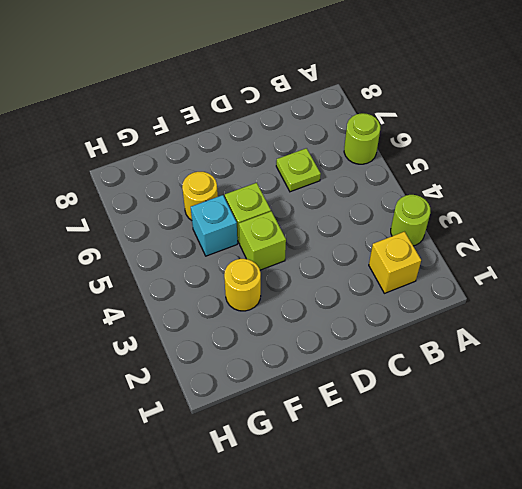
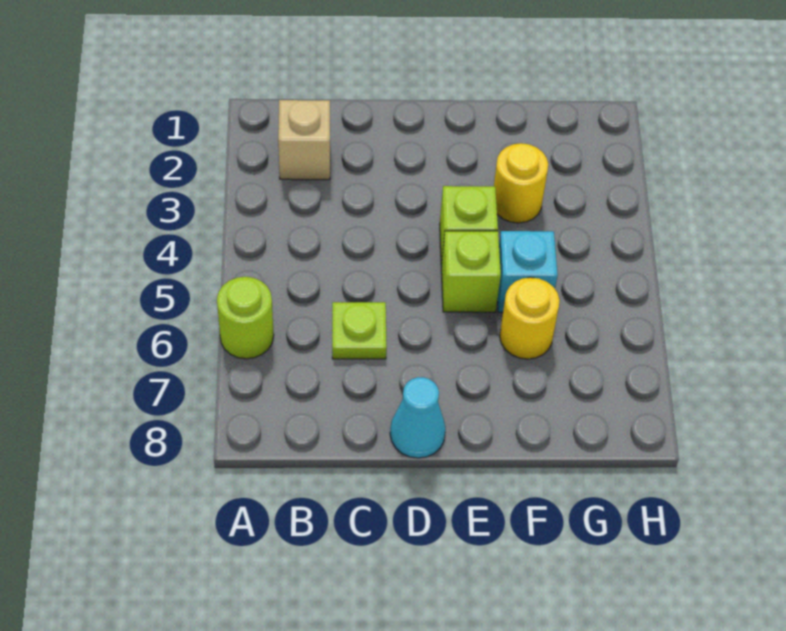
lime round brick A3 level 1 -> none
yellow brick B2 level 1 -> tan brick B2 level 1
none -> cyan cone D8 level 1

